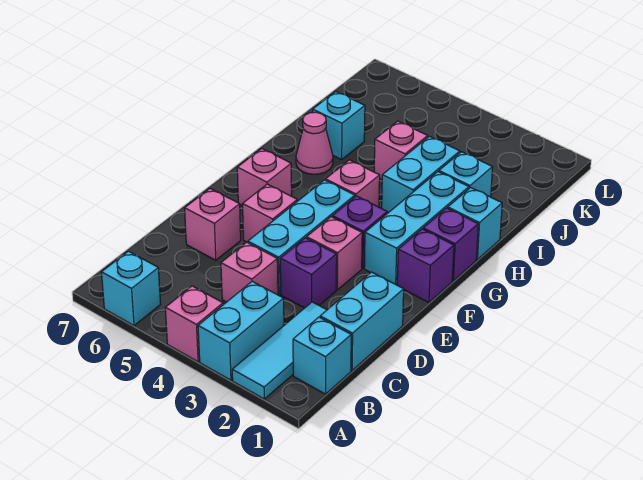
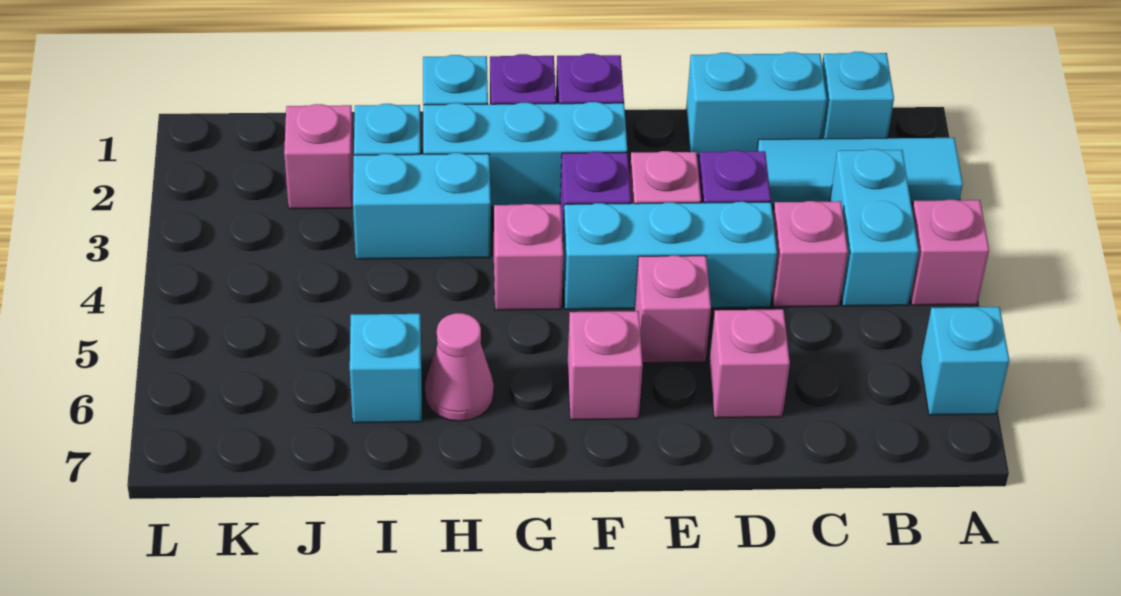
cyan brick A3:B3 level 1 -> cyan brick B3:B4 level 1
pink brick I4 level 1 -> pink brick J2 level 1

